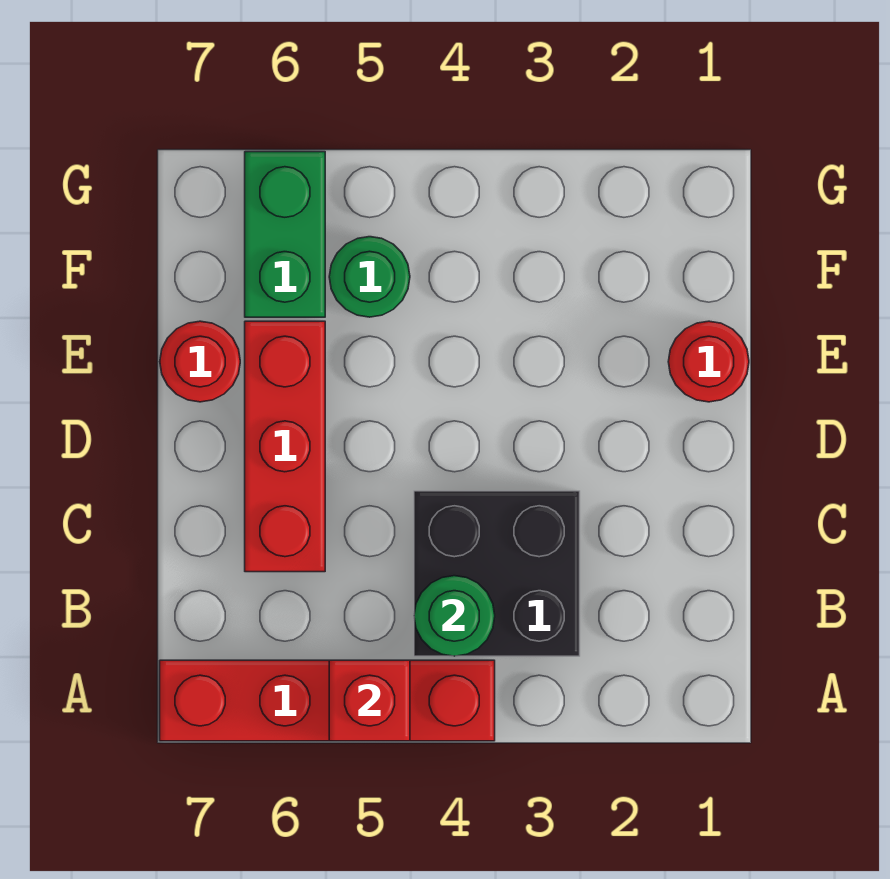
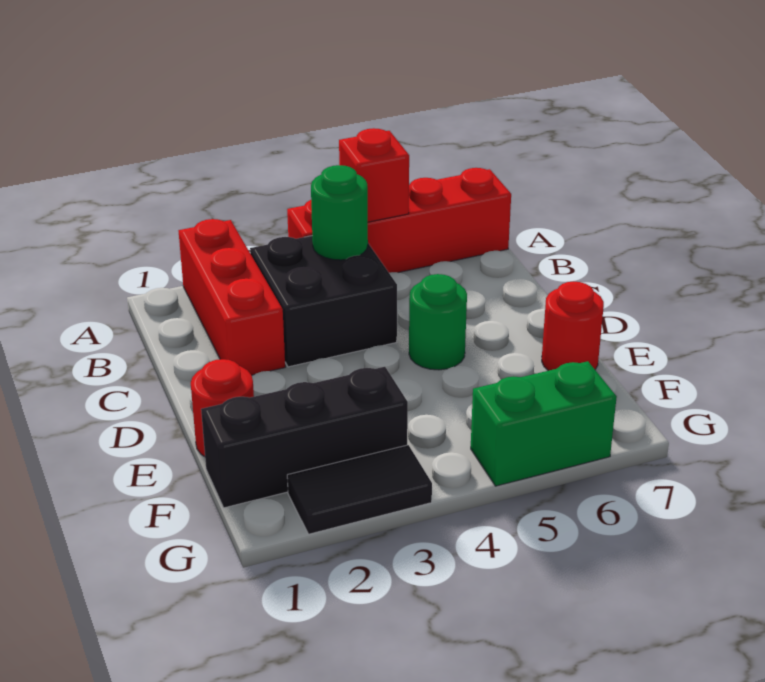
red brick C6:E6 level 1 -> red brick A2:C2 level 1
none -> black brick F1:F3 level 1
green round brick F5 level 1 -> green round brick D5 level 1
green brick F6:G6 level 1 -> green brick G5:G6 level 1
none -> black tile G2:G3 level 1

